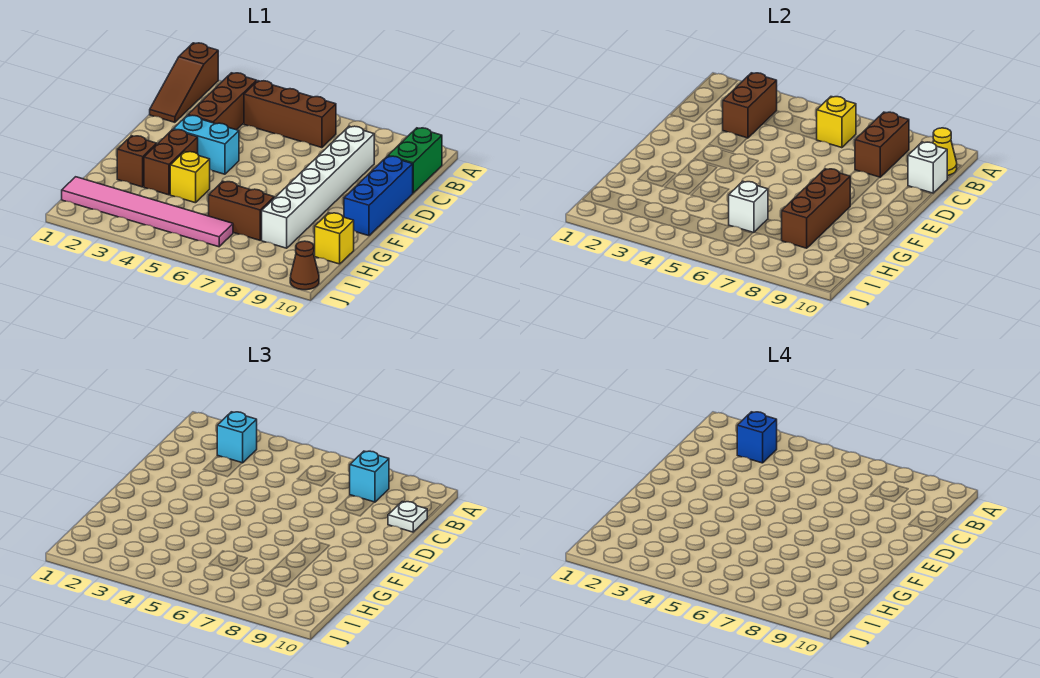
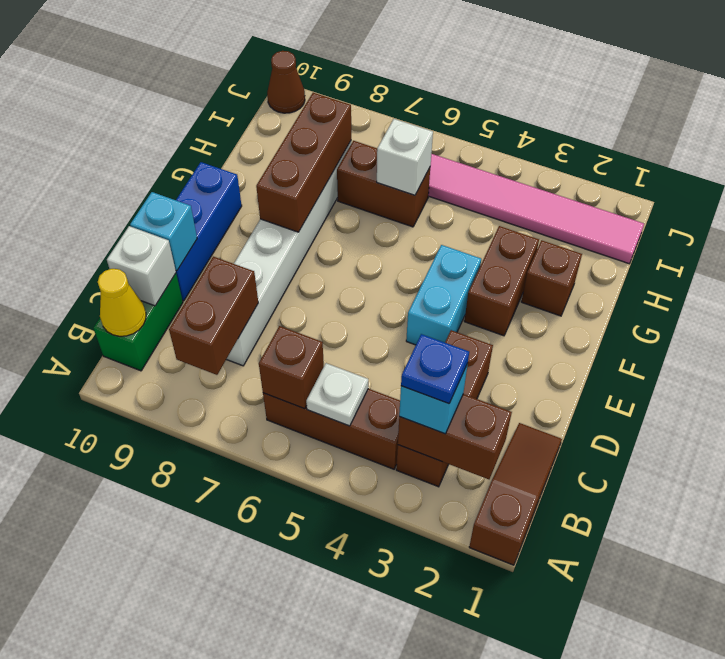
brown brick B3:C3 level 2 -> brown brick B2:B3 level 2
blue brick B3 level 4 -> blue plate B3 level 4
yellow brick B6 level 2 -> brown brick B6 level 2
cyan brick B8 level 3 -> cyan brick D10 level 2
white plate C10 level 3 -> white plate B5 level 2
cyan brick E3:E4 level 1 -> cyan brick E4:F4 level 1
yellow brick G4 level 1 -> none
yellow brick H10 level 1 -> none

